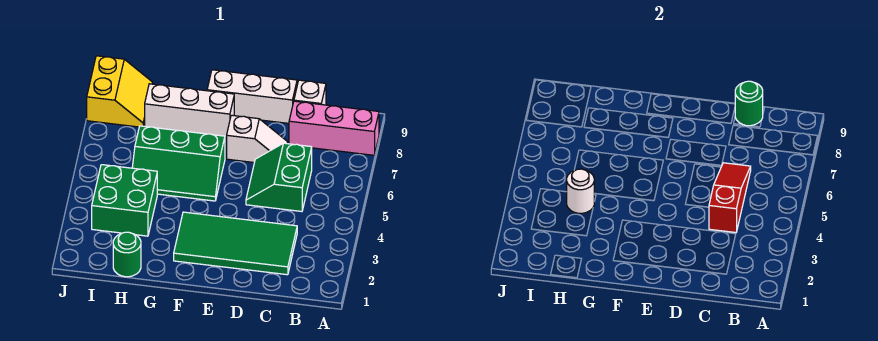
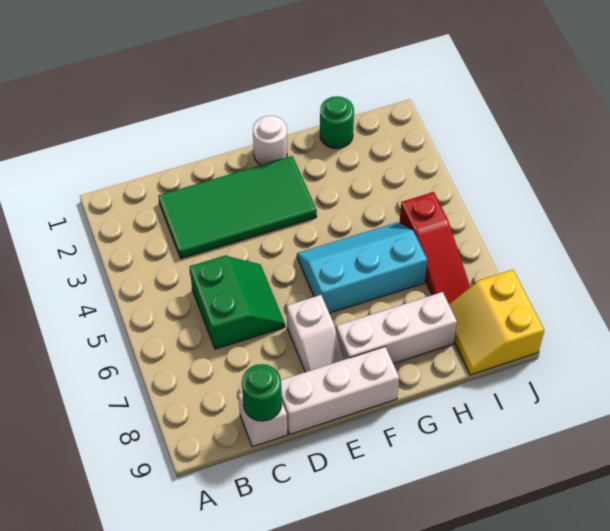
pink brick A8:C8 level 1 -> none
red slope C4:C6 level 2 top 4 -> red slope I5:I7 level 1 top 5
white slope D7:E7 level 1 top E -> white slope E7:E8 level 1 top 7
green slope F5:H6 level 1 top 6 -> cyan slope F5:H6 level 1 top 6
green brick H3:I4 level 1 -> none
white round brick H4 level 2 -> white round brick F1 level 1

